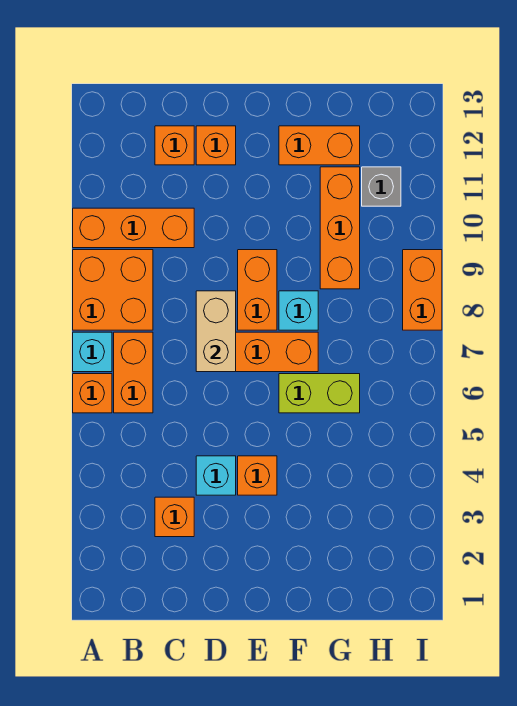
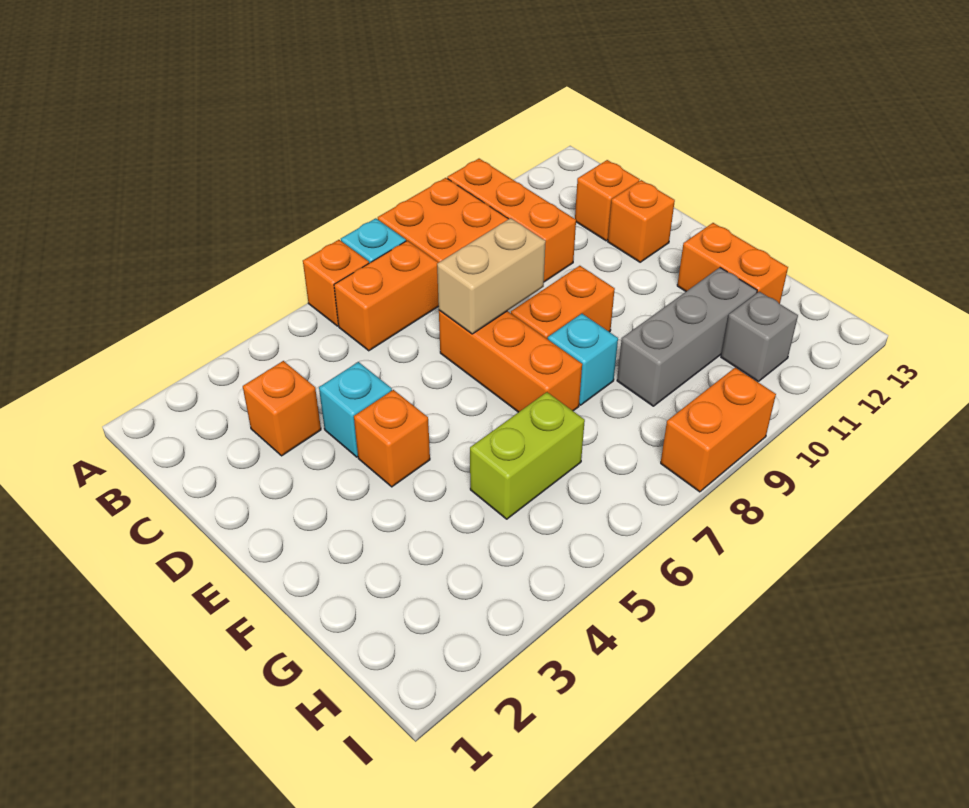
lime brick F6:G6 level 1 -> lime brick G5:G6 level 1
orange brick G9:G11 level 1 -> grey brick G9:G11 level 1

